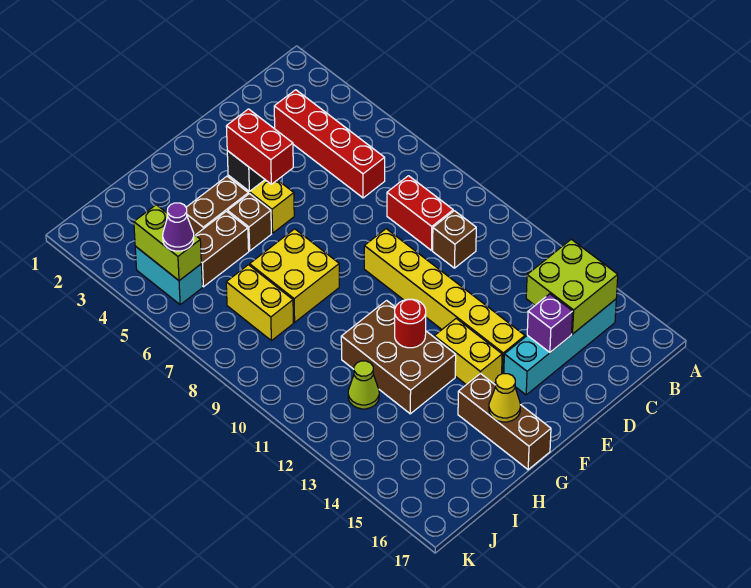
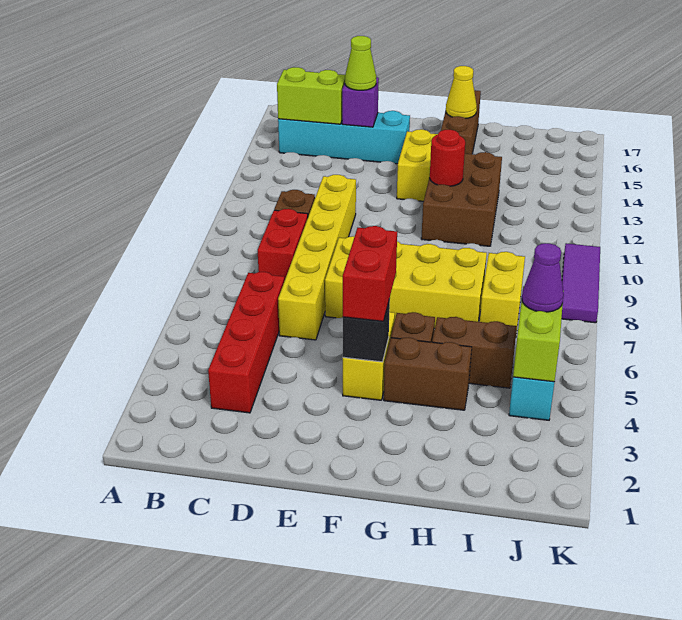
lime brick B14:C15 level 2 -> lime brick B15:C15 level 2
yellow brick E9:E14 level 1 -> yellow brick D6:D11 level 1
yellow brick G7:H8 level 1 -> yellow brick E7:H8 level 1
lime cone I12 level 1 -> lime cone D15 level 3
none -> purple tile K8:K10 level 1

